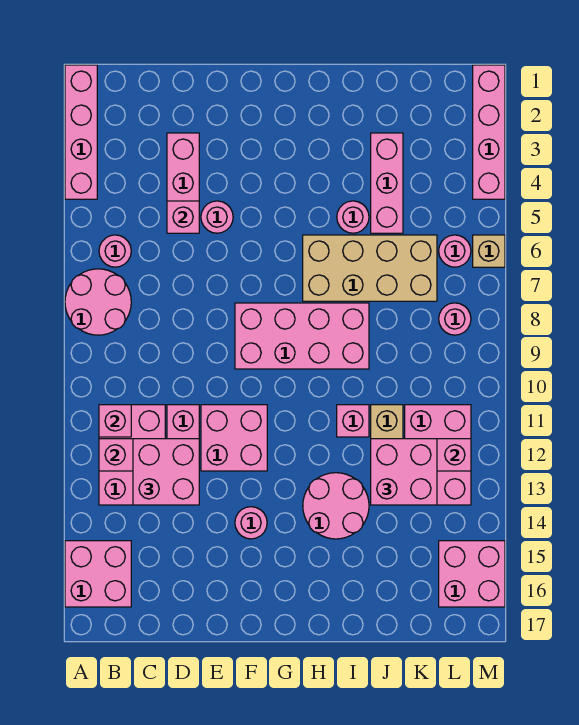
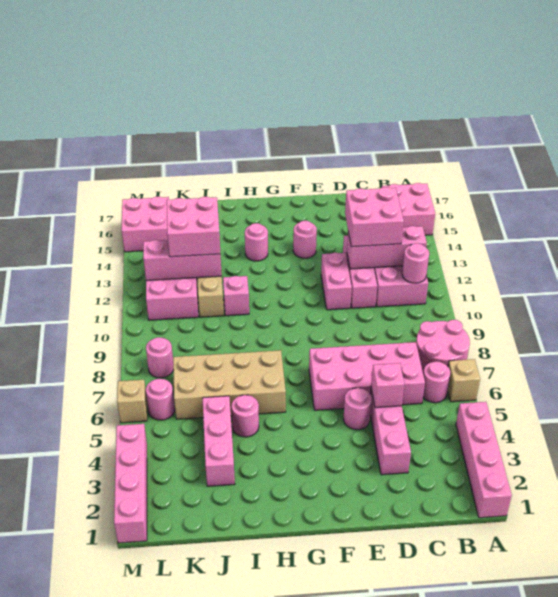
none -> tan brick A6 level 1
pink brick B11 level 2 -> pink round brick B11 level 2
pink brick E11:F12 level 1 -> pink brick E11:E12 level 1
pink brick F8:I9 level 1 -> pink brick C6:F7 level 1
pink round brick H13:I14 level 1 -> pink round brick H14 level 1

